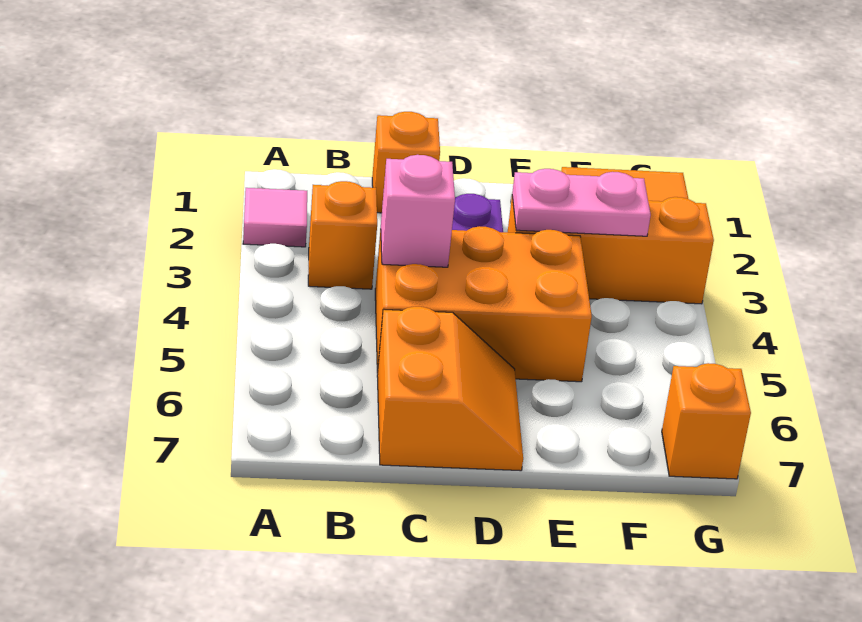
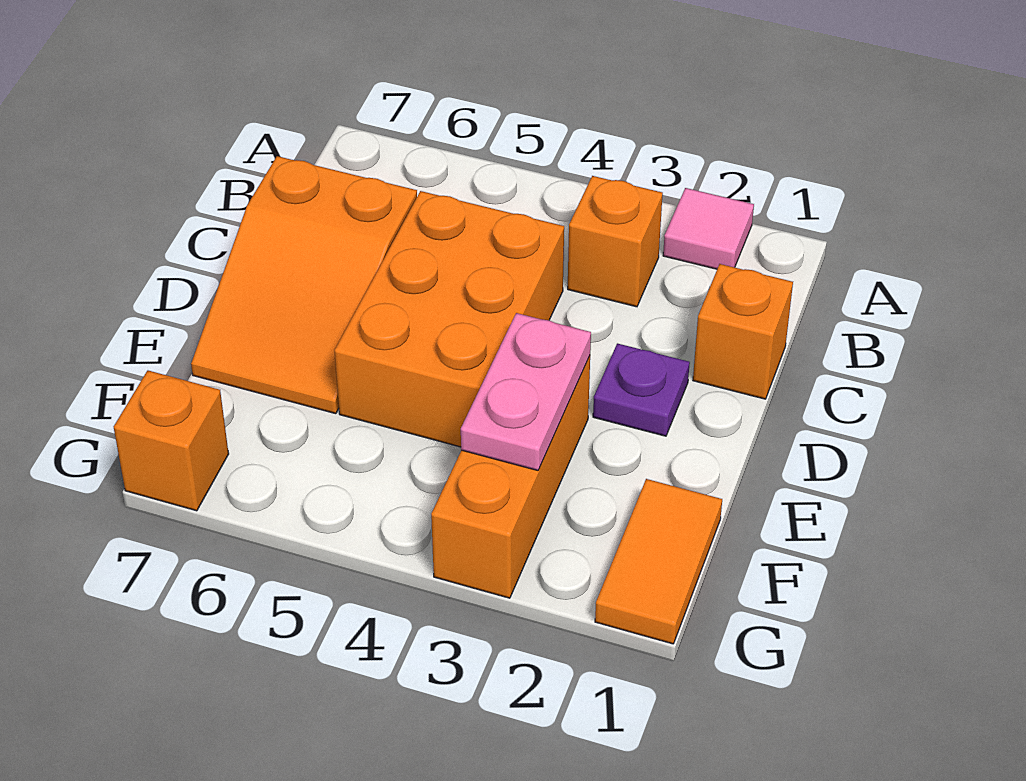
pink brick C4 level 2 -> none
orange slope C6:D7 level 1 top C -> orange slope C6:E7 level 1 top C

